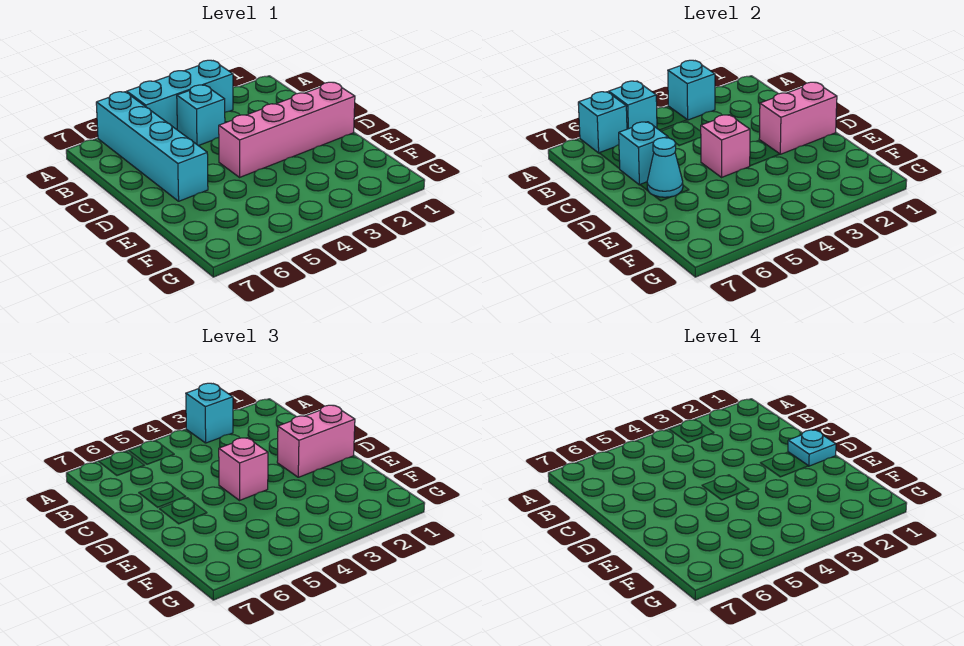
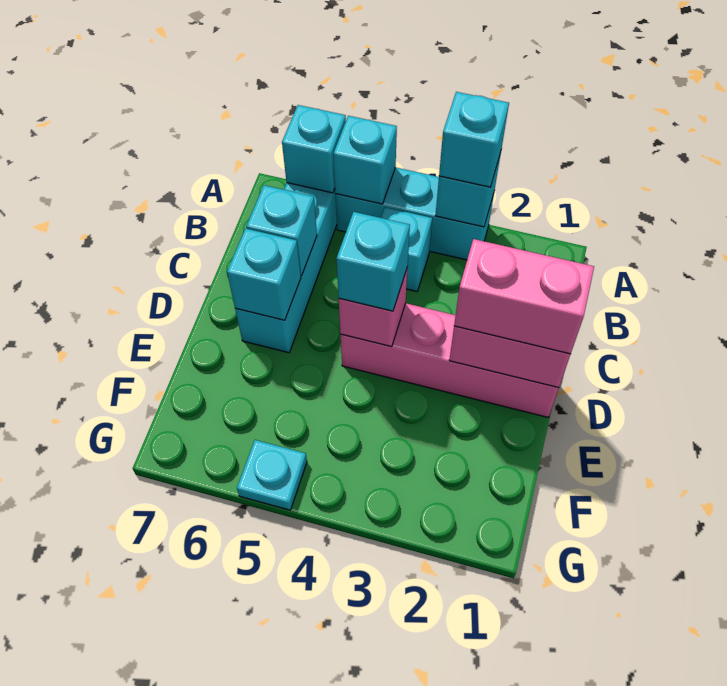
cyan plate D1 level 4 -> cyan plate G5 level 1
pink brick D4 level 3 -> cyan brick D4 level 3
cyan cone D6 level 2 -> cyan brick D6 level 2

